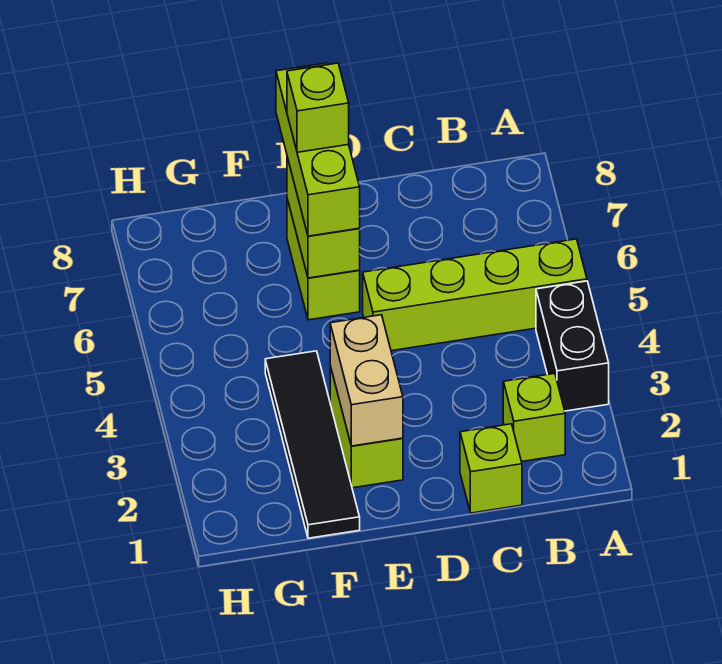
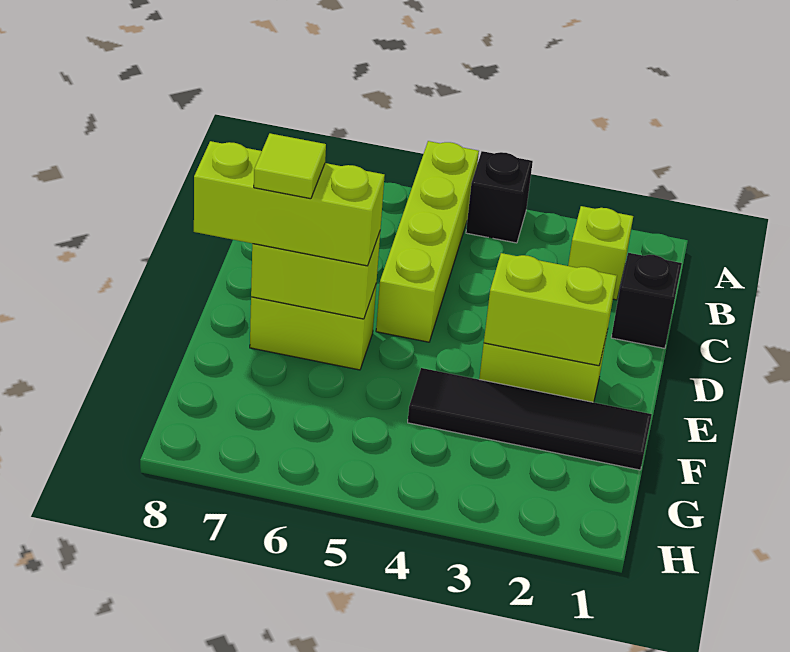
black brick A3:A4 level 1 -> black brick A4 level 1
lime brick C1 level 1 -> black brick C1 level 1
tan brick E2:E3 level 2 -> lime brick E2:E3 level 2
lime brick E7 level 4 -> lime tile E7 level 4

